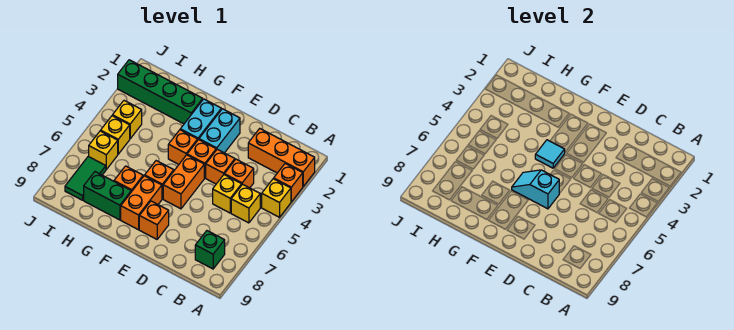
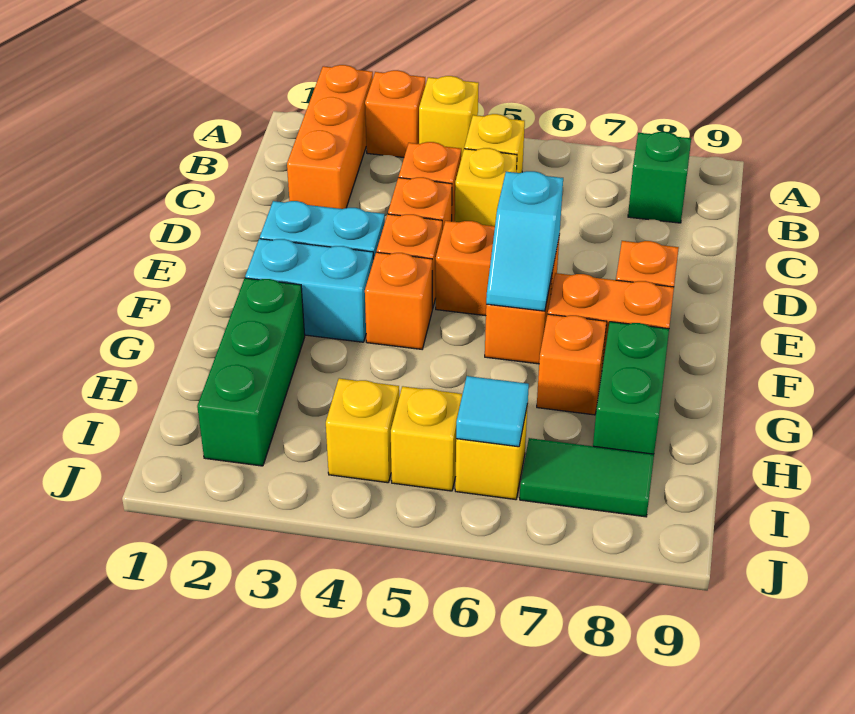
cyan tile F4 level 2 -> cyan tile I6 level 2
green brick G2:J2 level 1 -> green brick G2:I2 level 1

